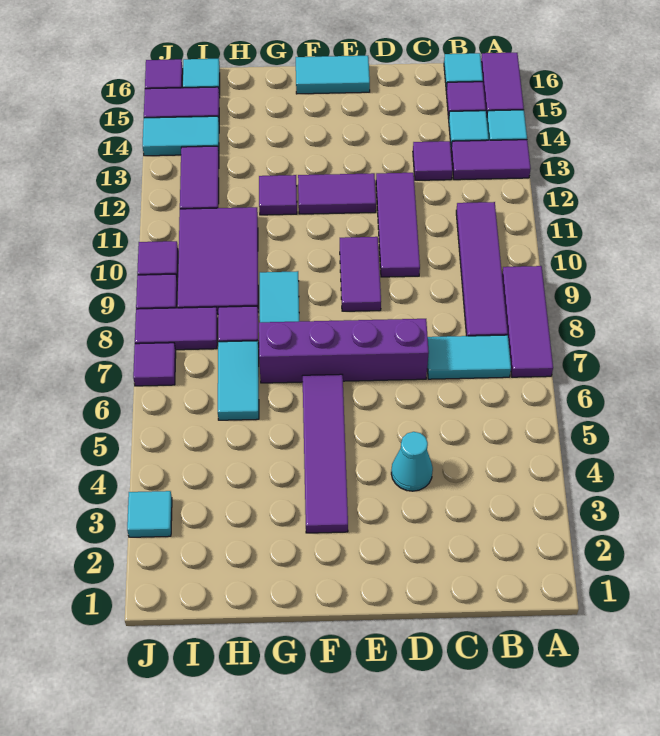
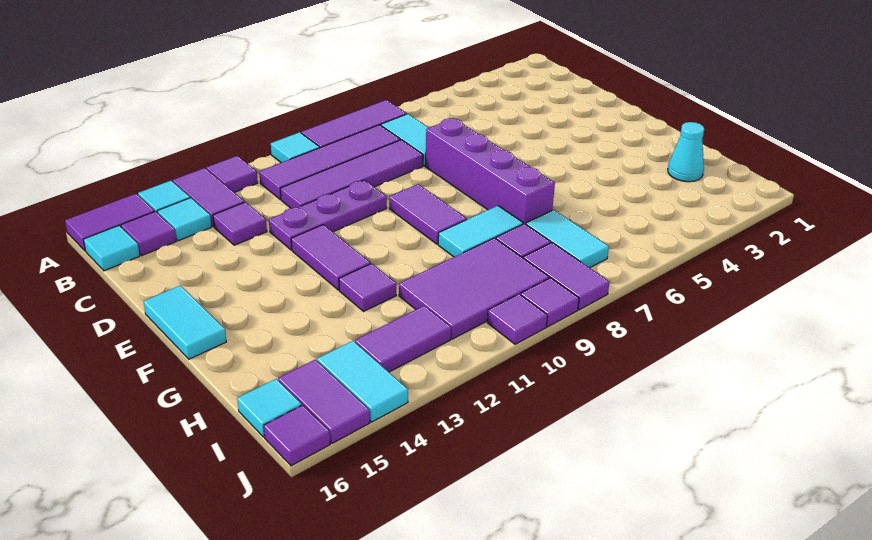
cyan cone D4 level 1 -> cyan cone H2 level 1
purple tile D10:D12 level 1 -> purple plate D10:D12 level 1
purple tile E9:E10 level 1 -> purple tile E9:F9 level 1
purple tile F3:F6 level 1 -> purple tile C8:C11 level 1
cyan tile H6:H7 level 1 -> cyan tile H7:I7 level 1
cyan tile J3 level 1 -> cyan tile A10 level 1
purple tile J7 level 1 -> purple tile A12 level 1

